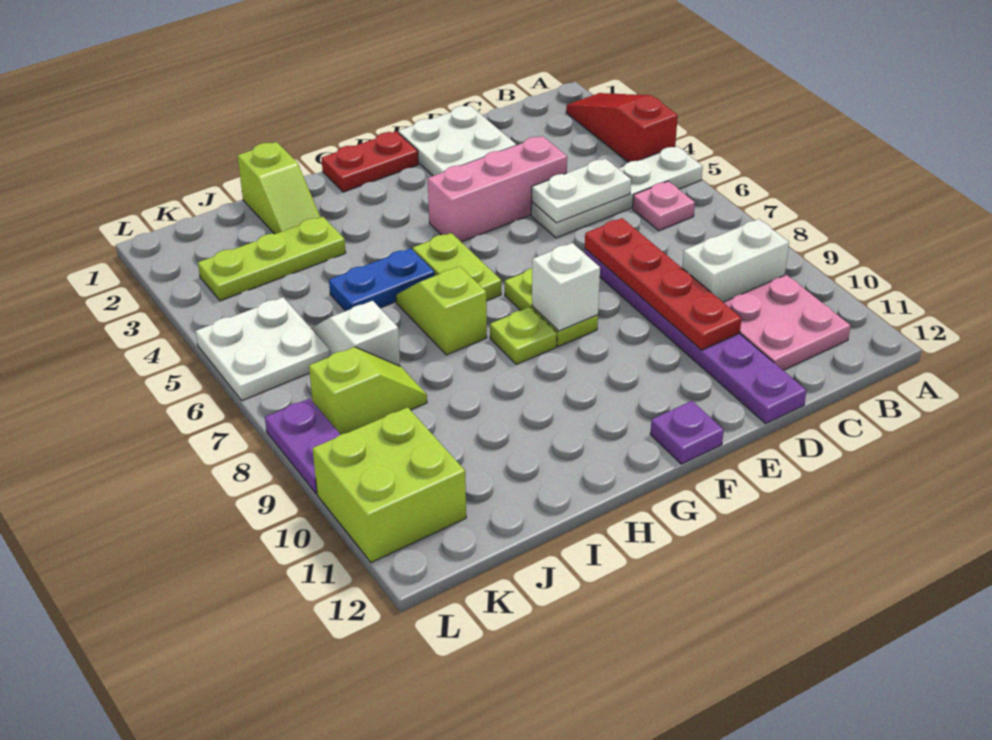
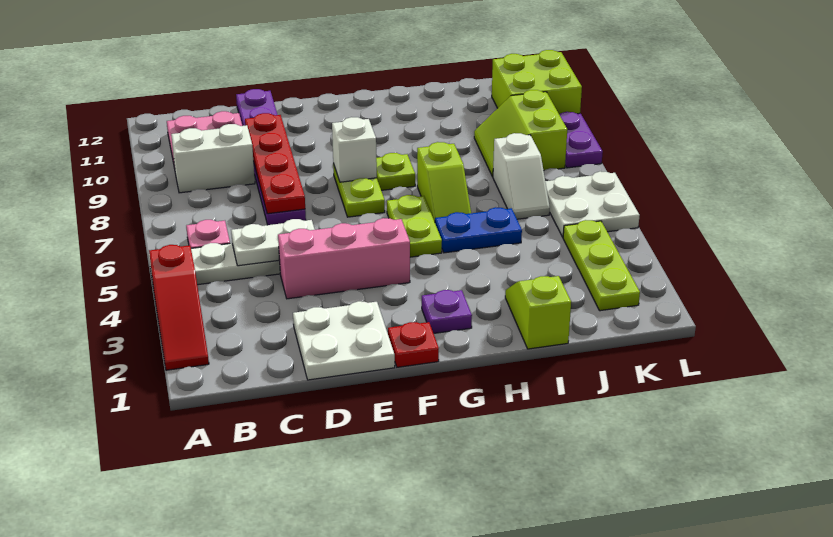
red plate F1:G1 level 1 -> red plate F1 level 1
purple plate F12 level 1 -> purple plate G2 level 1
lime plate I3:K3 level 1 -> lime plate K2:K4 level 1
lime slope J8:K8 level 1 top K -> lime slope J8:K9 level 1 top K

